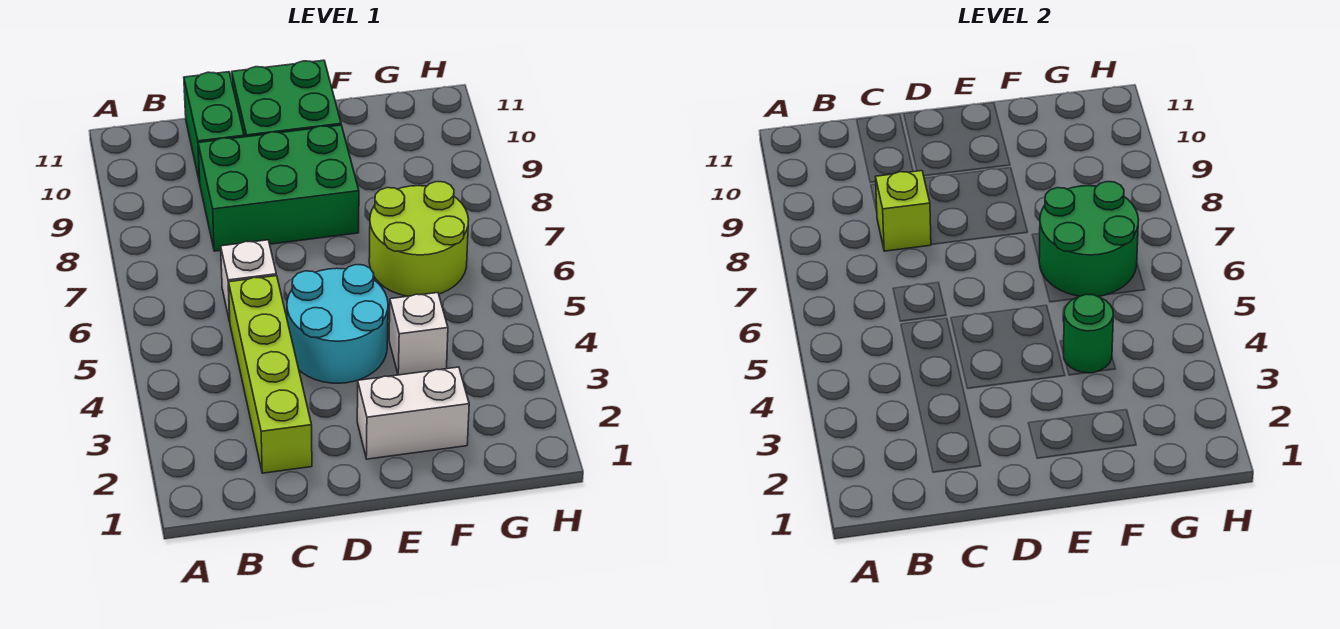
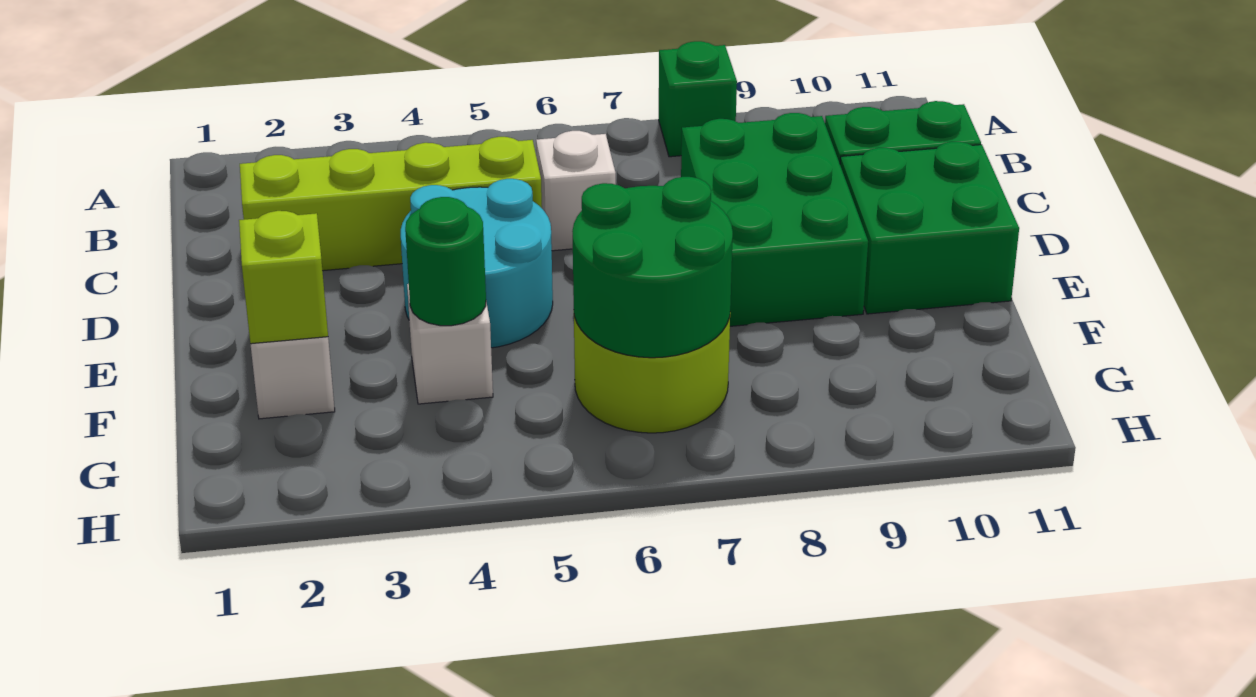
none -> green brick A8 level 1
lime brick C8 level 2 -> lime brick F2 level 2

